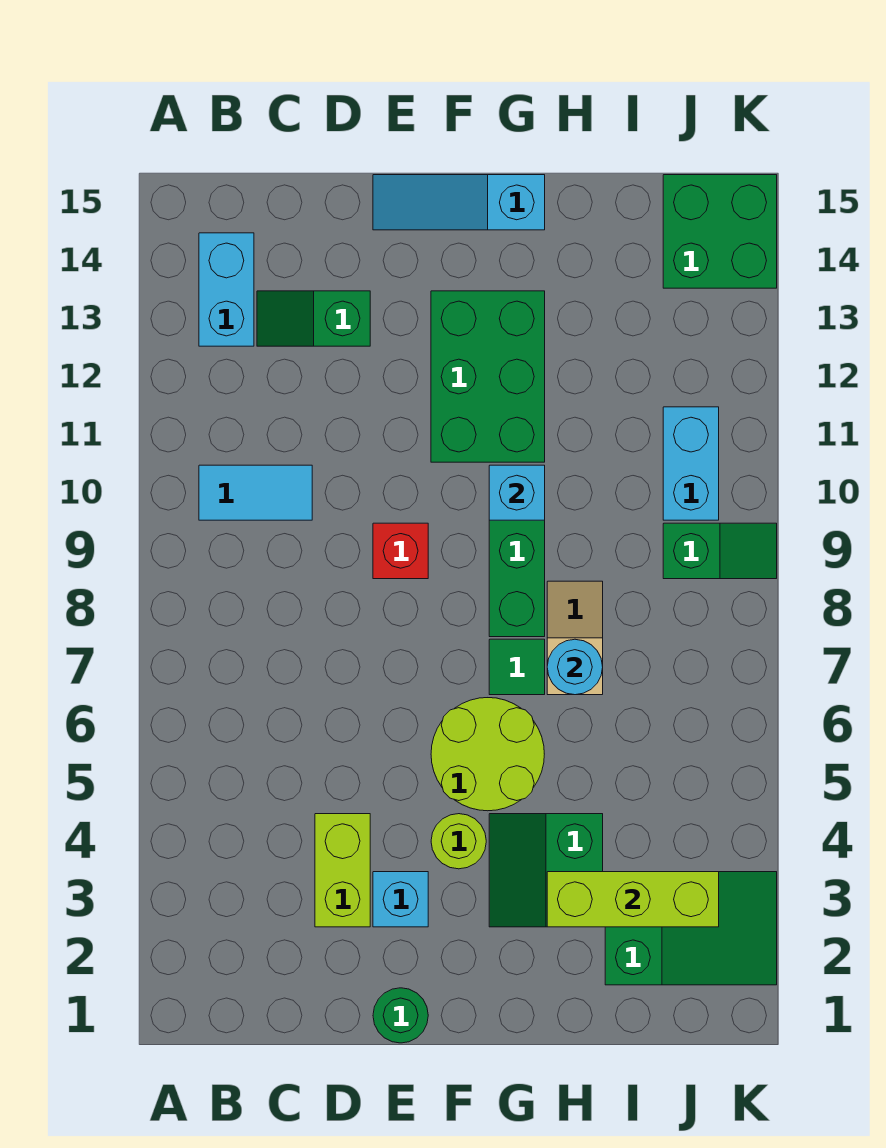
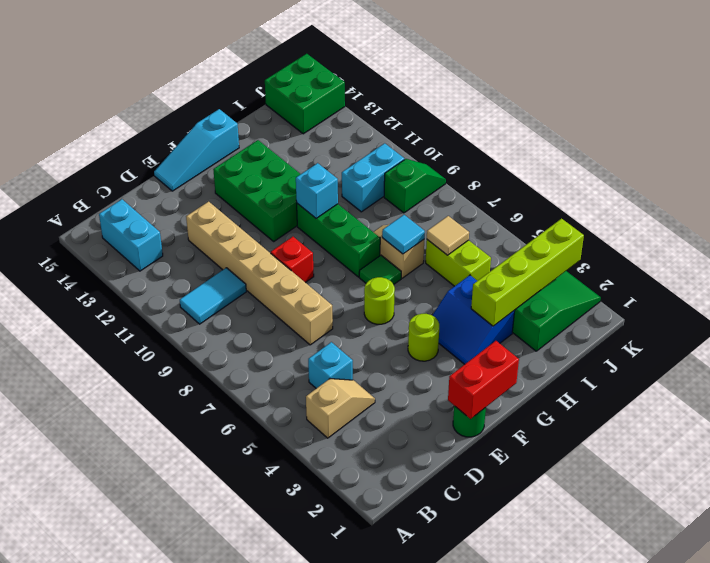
none -> tan slope B4:C4 level 1 top B
green slope C13:D13 level 1 top D -> none
lime brick D3:D4 level 1 -> lime brick I5:I6 level 1
none -> tan brick D7:D12 level 1
none -> red brick E1:F1 level 2
cyan brick E3 level 1 -> cyan brick C5 level 1
lime round brick F5:G6 level 1 -> lime round brick F6 level 1
green slope G3:H4 level 1 top H -> blue slope G3:H4 level 1 top H
lime brick H3:J3 level 2 -> lime brick H3:K3 level 2
cyan round brick H7 level 2 -> cyan tile H7 level 2
none -> tan tile I6 level 2
cyan brick J10:J11 level 1 -> cyan brick I10:J10 level 1

